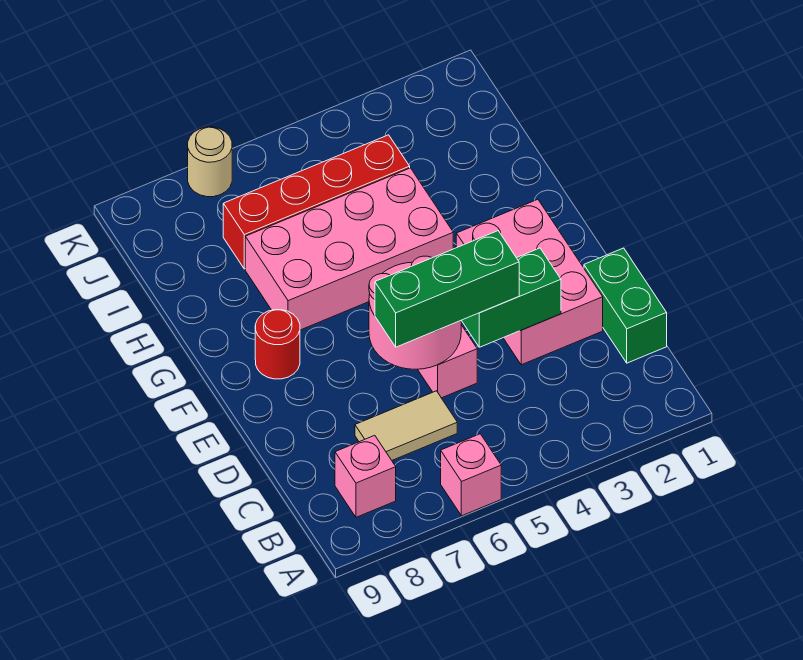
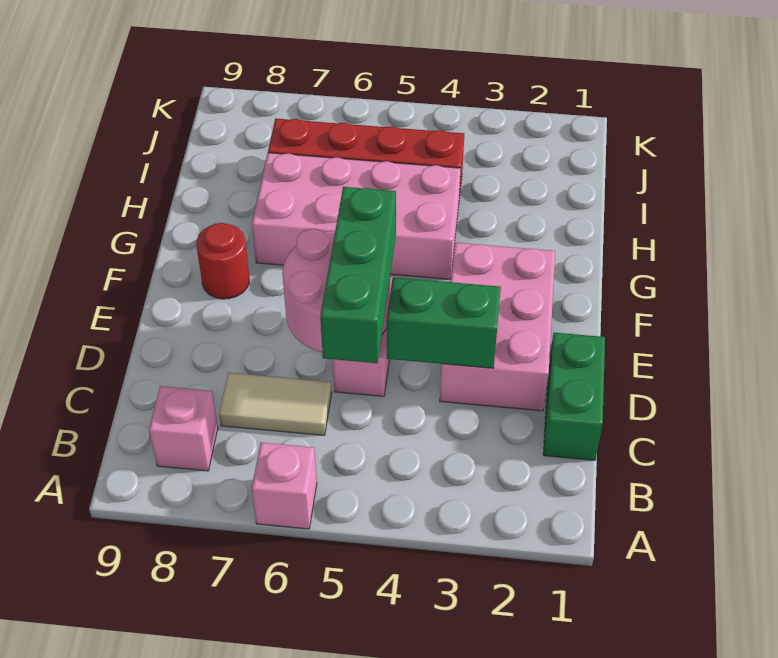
green brick D4:D6 level 3 -> green brick C5:E5 level 3
tan round brick K7 level 1 -> none

